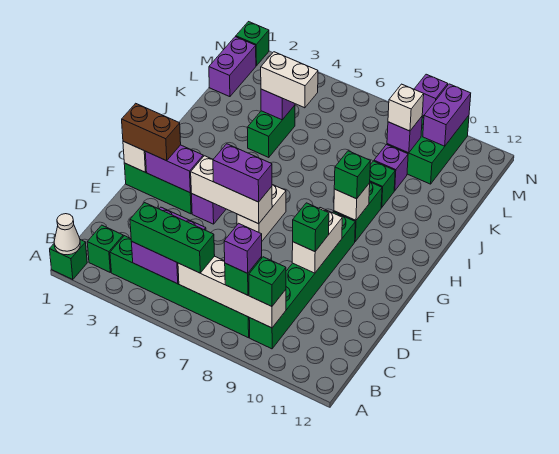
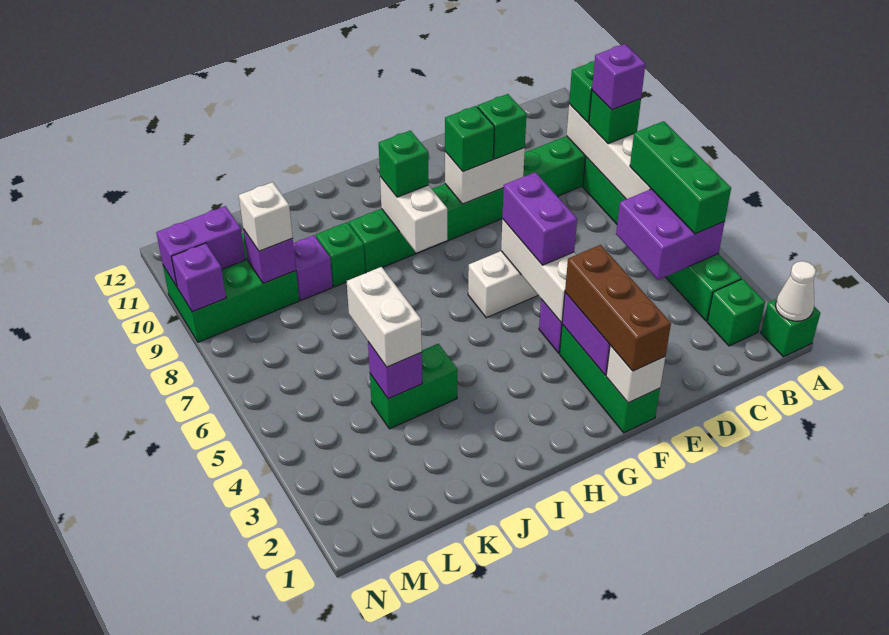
brown brick F1:F2 level 3 -> brown brick F1:F3 level 3
white brick H9 level 2 -> white brick H8:H9 level 2
purple brick L1:M1 level 1 -> none
green brick N1 level 1 -> green brick F9 level 3

